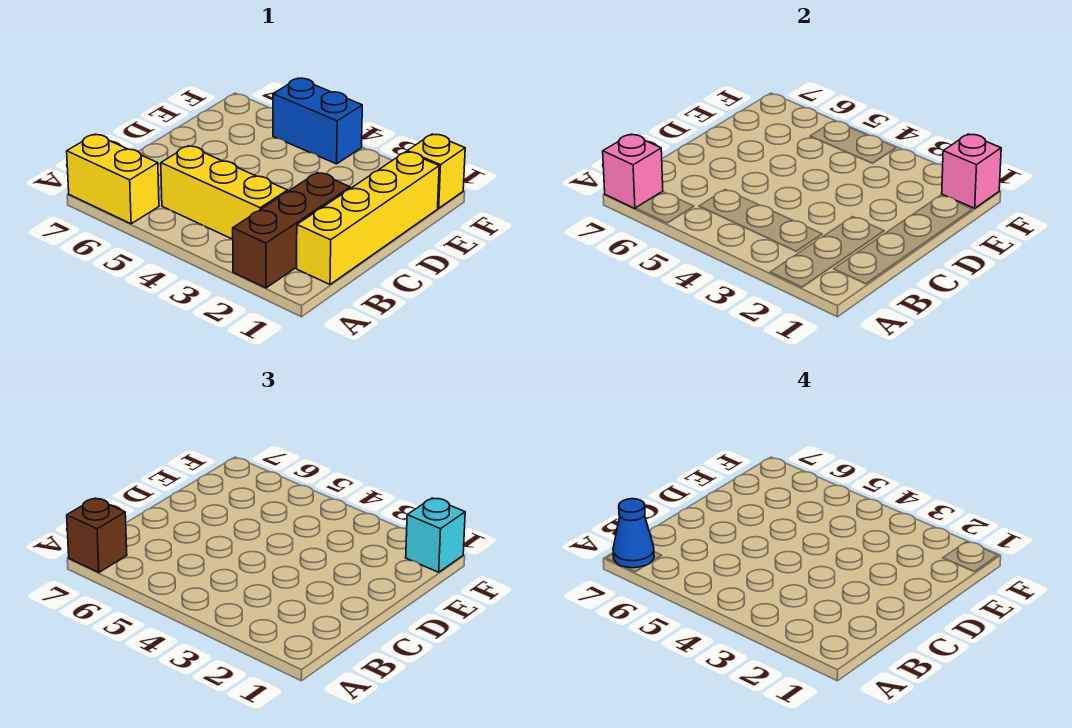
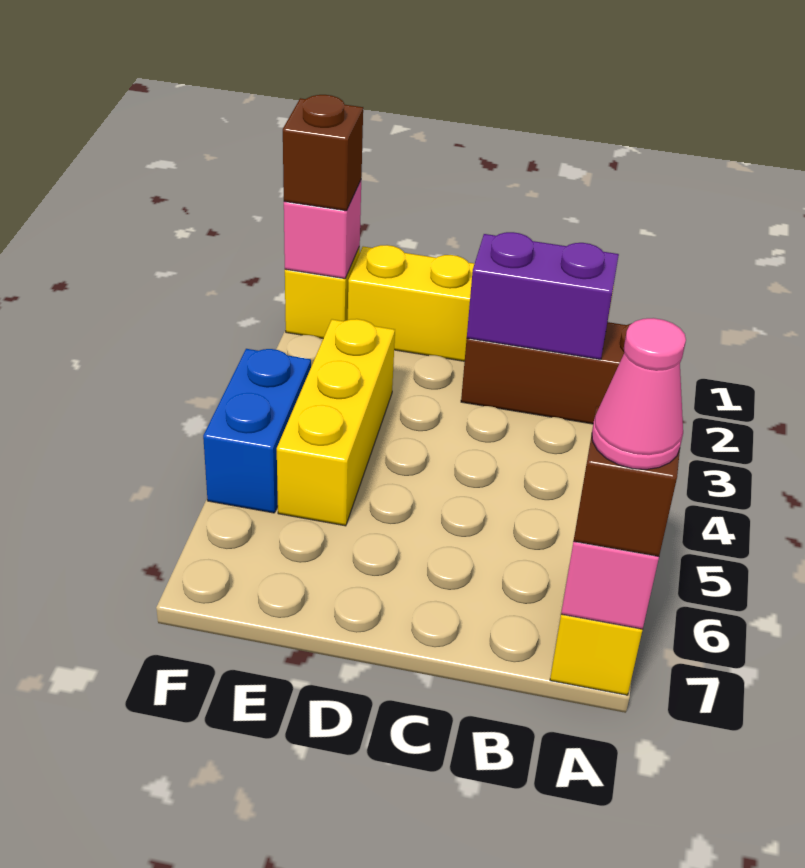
blue cone A7 level 4 -> pink cone A7 level 4
none -> purple brick B2:C2 level 2
yellow brick B3:B5 level 1 -> yellow brick E3:E5 level 1
cyan brick F1 level 3 -> brown brick F1 level 3

